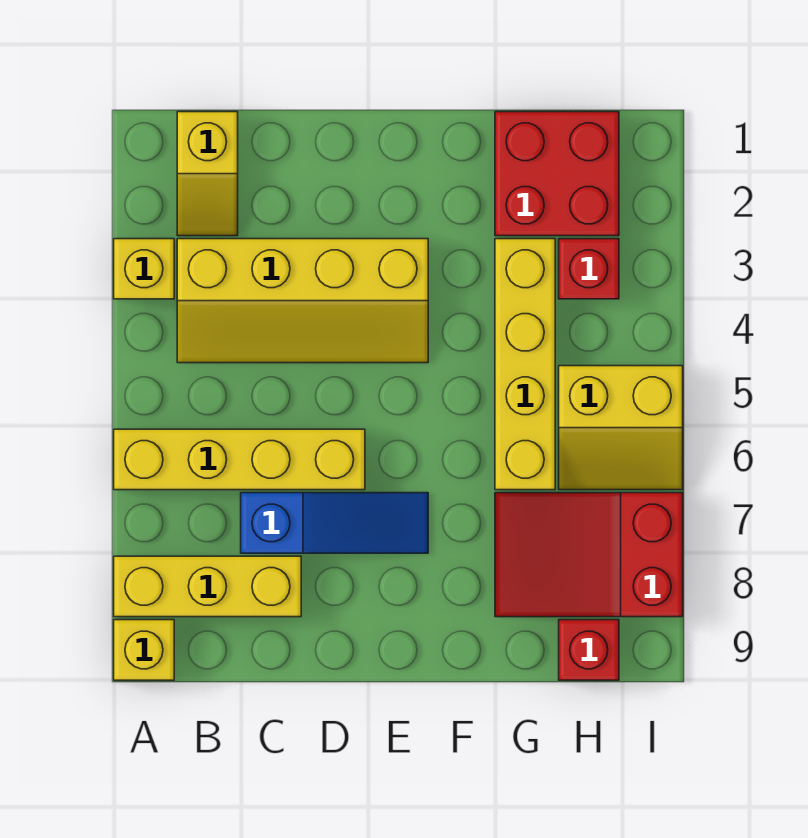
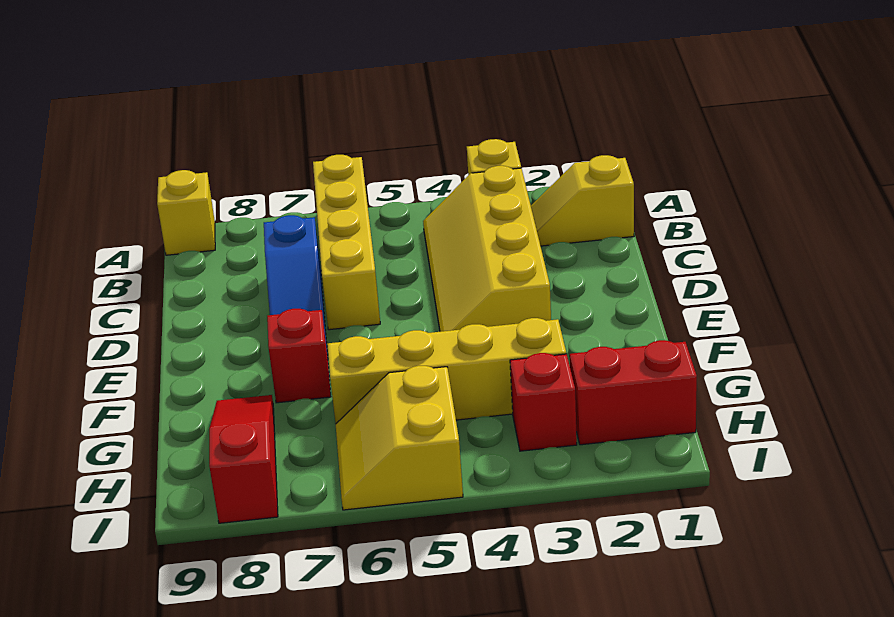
yellow brick A8:C8 level 1 -> none
red brick G1:H2 level 1 -> red brick H1:H2 level 1
red slope G7:I8 level 1 top I -> red slope G8:I8 level 1 top I
red brick H9 level 1 -> red brick F7 level 1

